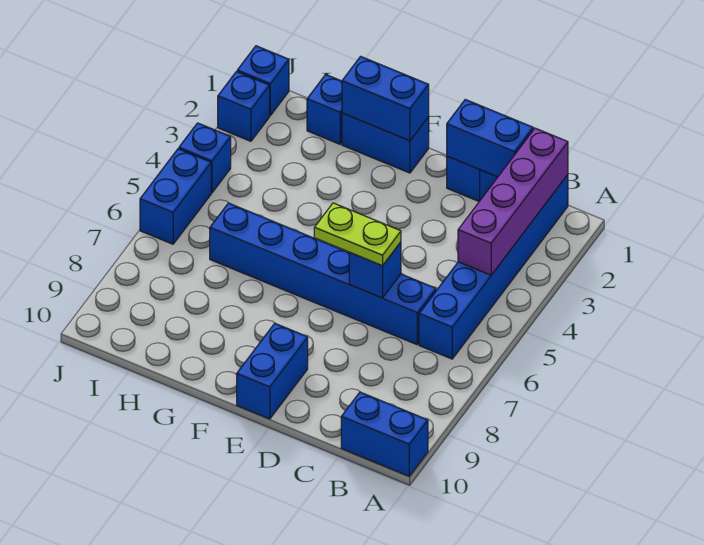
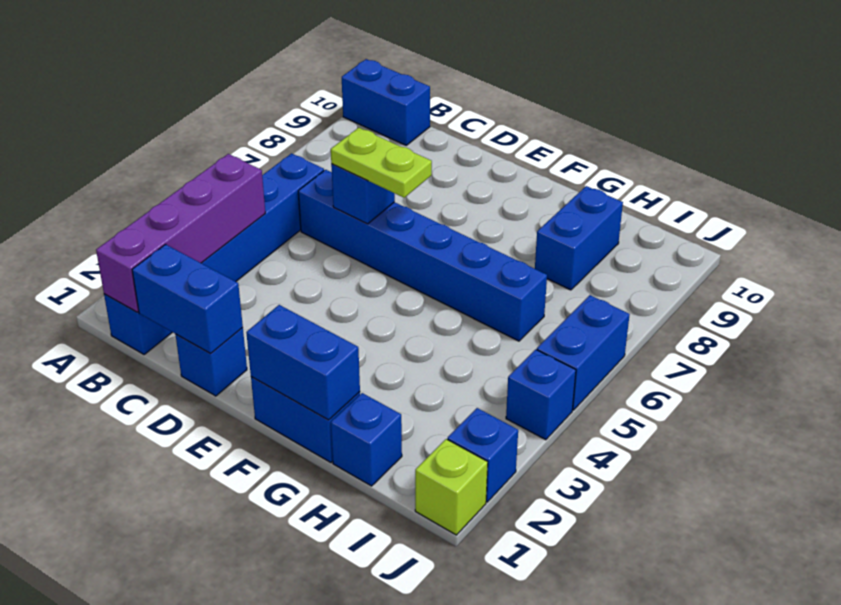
blue brick E9:E10 level 1 -> blue brick H8:H9 level 1
blue brick J1 level 1 -> lime brick J1 level 1

